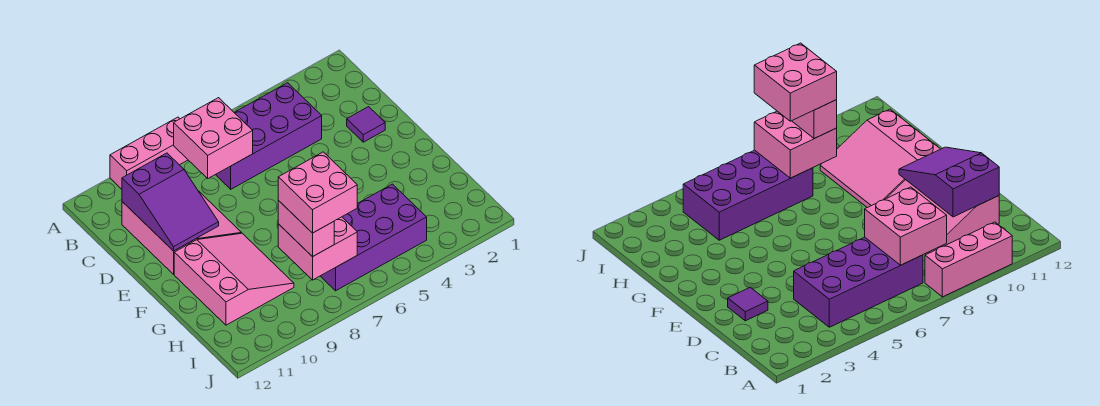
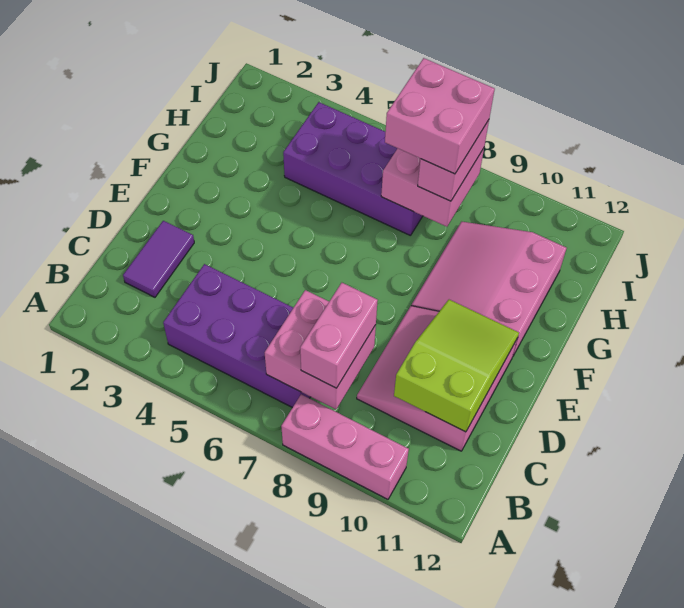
none -> pink brick B8:C8 level 3
purple slope C10:E11 level 2 top C -> lime slope C10:E11 level 2 top C
purple tile D2 level 1 -> purple tile C2:D2 level 1

